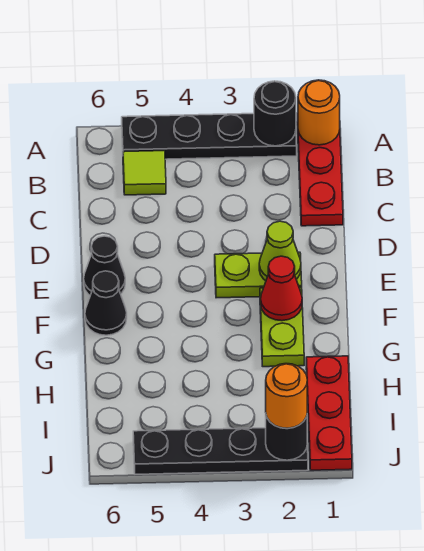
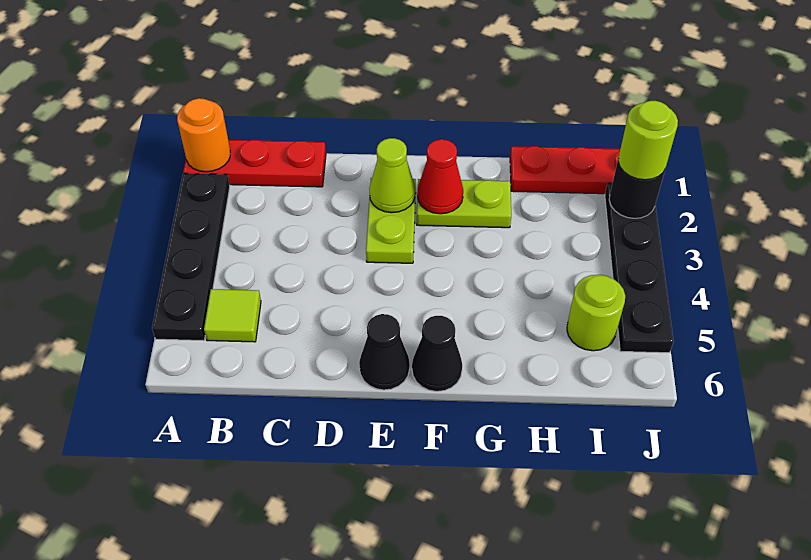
black round brick A2 level 2 -> none
none -> lime round brick I5 level 1
orange round brick J2 level 3 -> lime round brick J2 level 3

